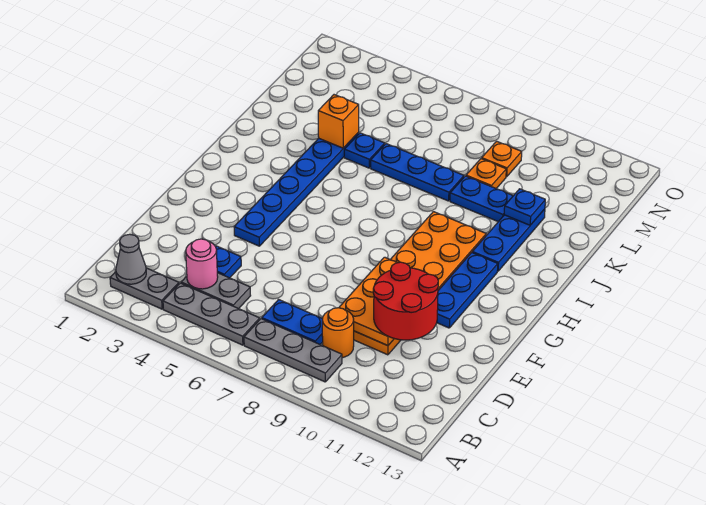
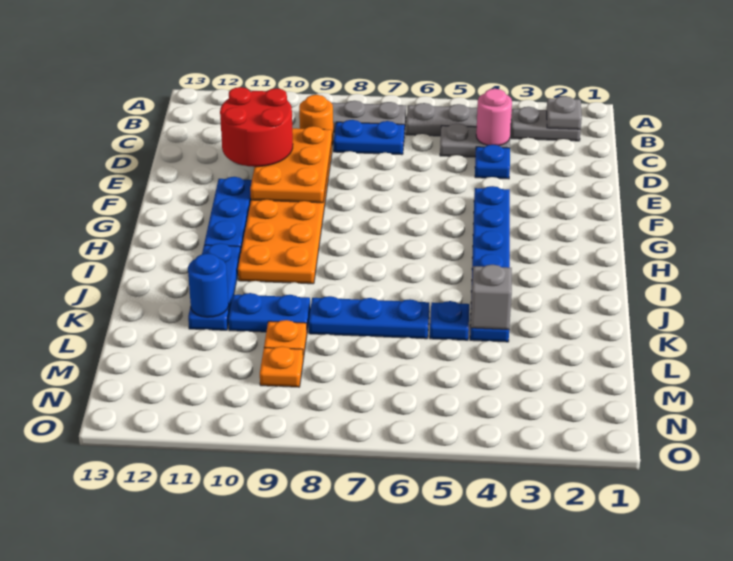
grey cone B2 level 2 -> grey plate B2 level 2
orange brick K4 level 2 -> grey brick K4 level 2
blue plate K11 level 2 -> blue round brick K11 level 2

